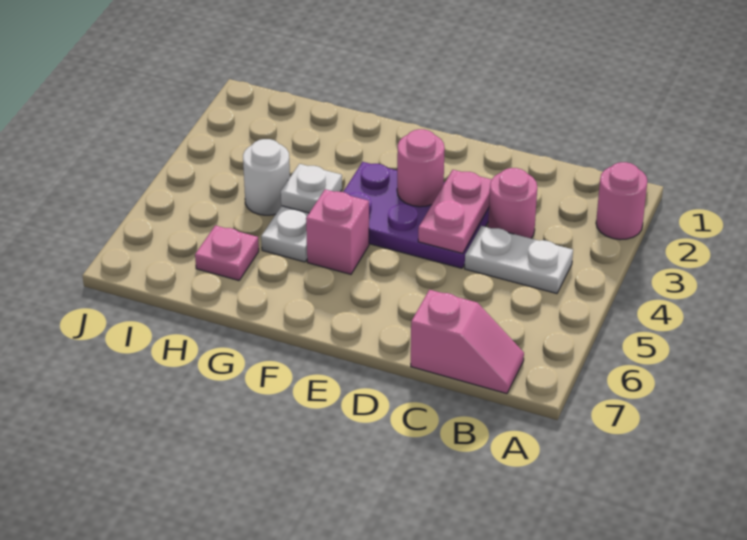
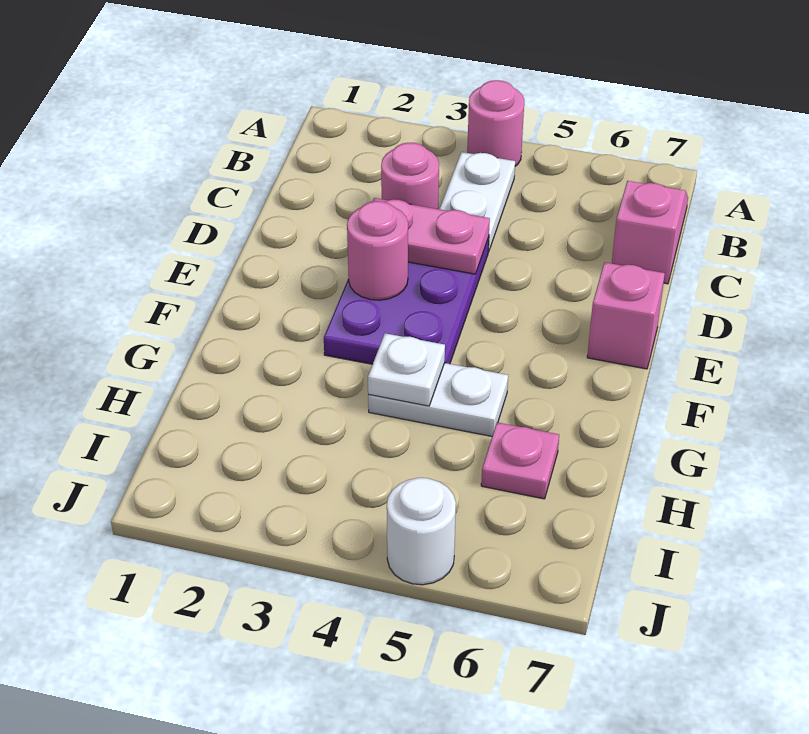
pink round brick A2 level 1 -> pink round brick A4 level 1
pink brick F5 level 1 -> pink brick E7 level 1
white round brick H4 level 1 -> white round brick J5 level 1

